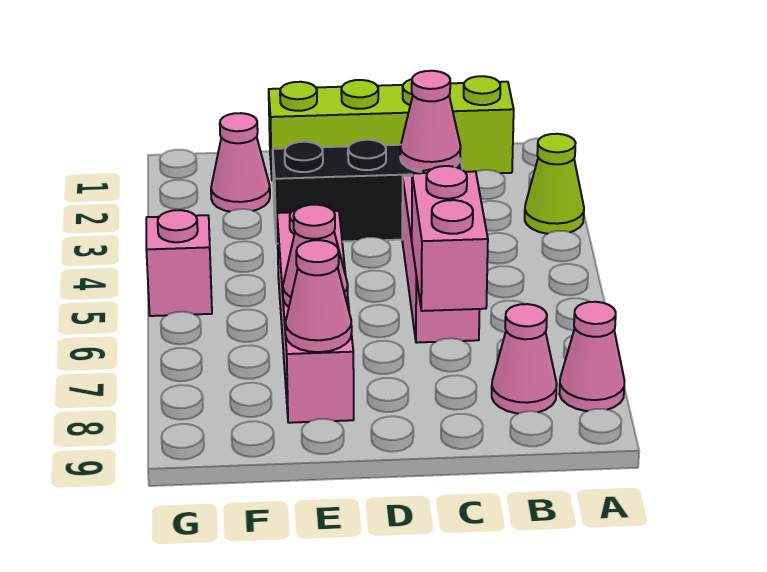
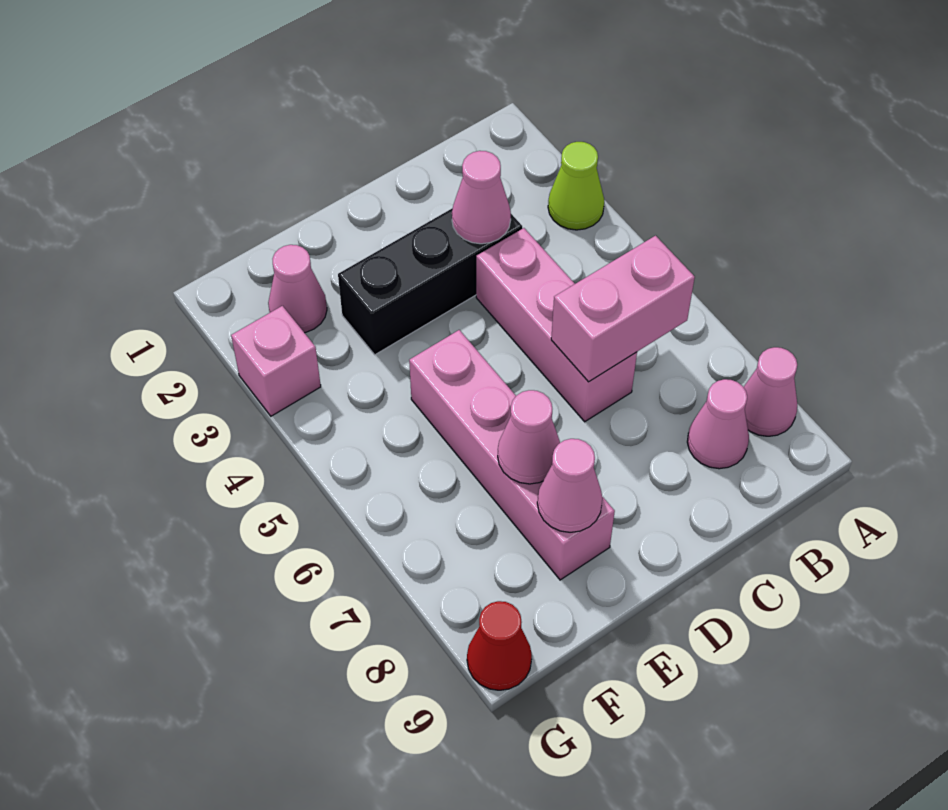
lime brick B1:E1 level 1 -> none
pink brick C6:C7 level 2 -> pink brick B6:C6 level 2
pink brick G5 level 1 -> pink brick G3 level 1
none -> red cone G9 level 1

